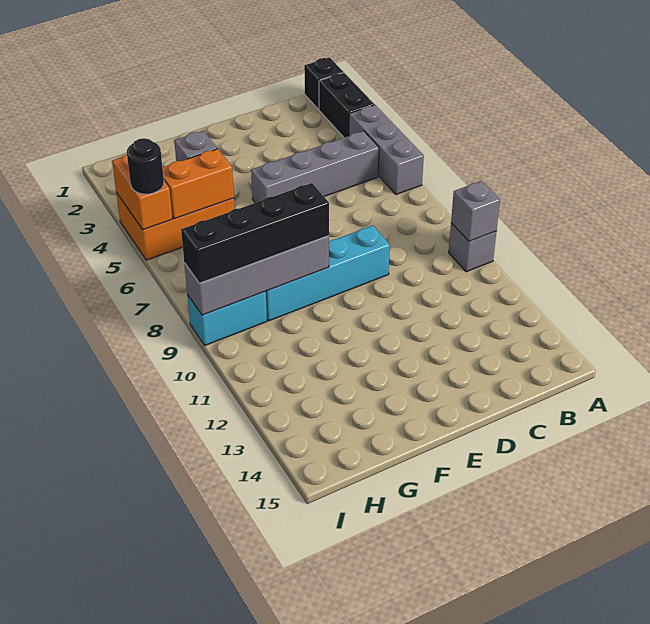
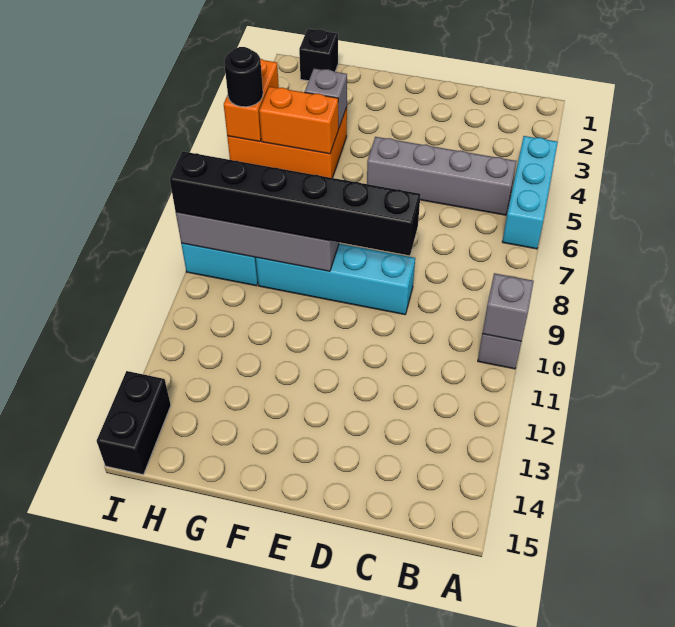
black brick A1 level 1 -> black brick H1 level 1
black brick A2:A3 level 1 -> black brick I14:I15 level 1
grey brick A4:A6 level 1 -> cyan brick A4:A6 level 1
black brick F9:I9 level 3 -> black brick D9:I9 level 3

